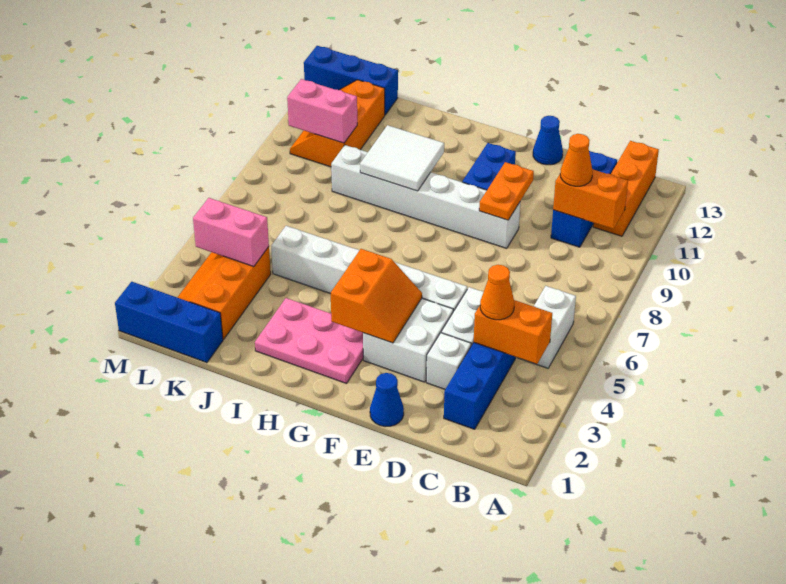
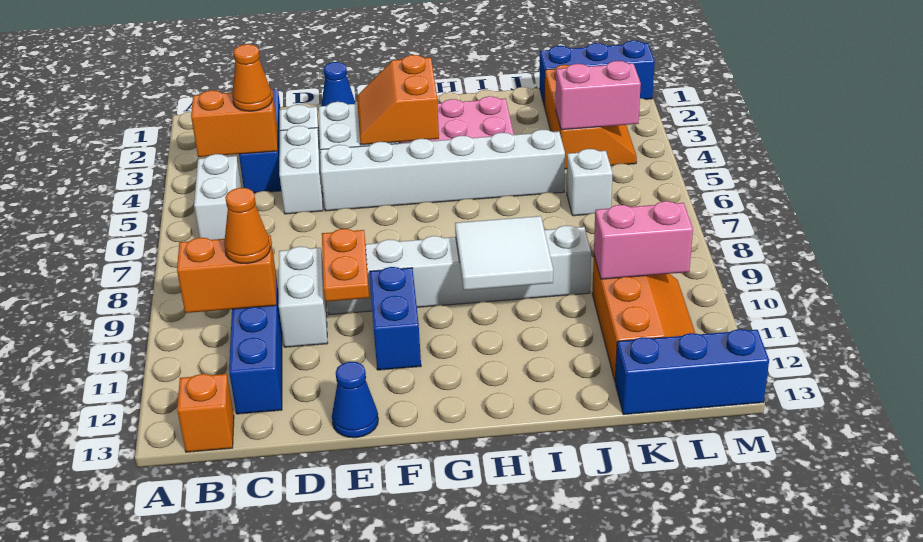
orange brick B11:B13 level 1 -> orange brick B13 level 1
none -> white brick D9:D10 level 1
none -> white brick K6 level 1

